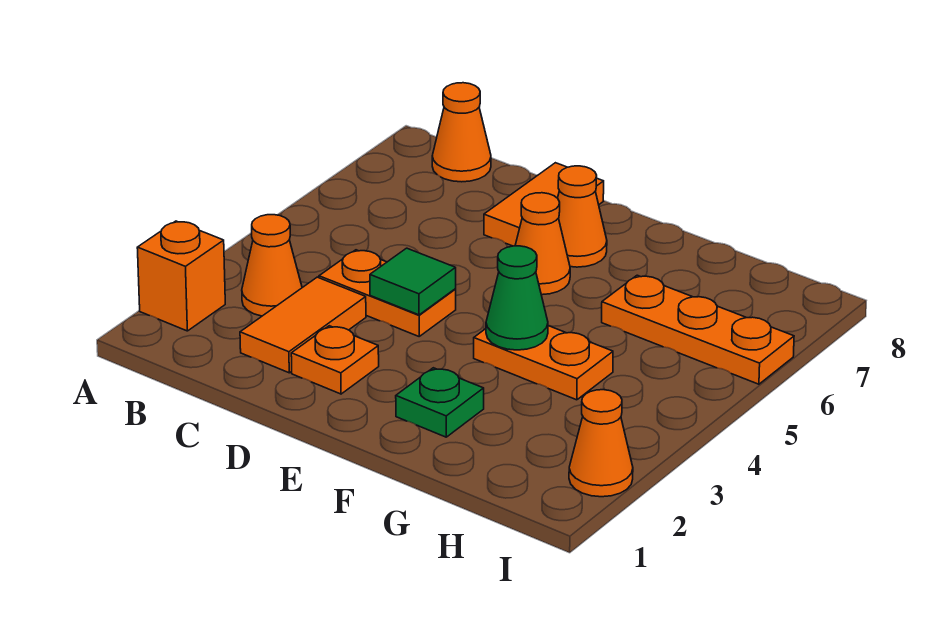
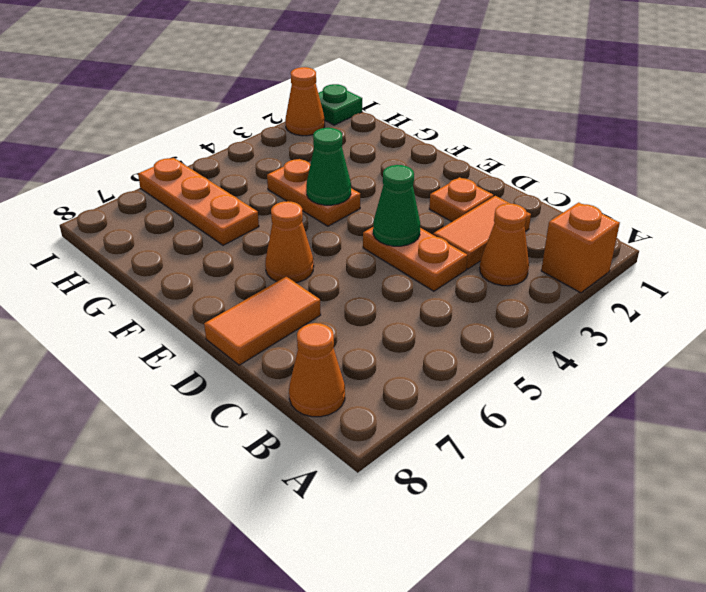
green tile D4 level 2 -> green cone D4 level 2
orange cone E7 level 1 -> none
green plate F2 level 1 -> green plate I1 level 1

